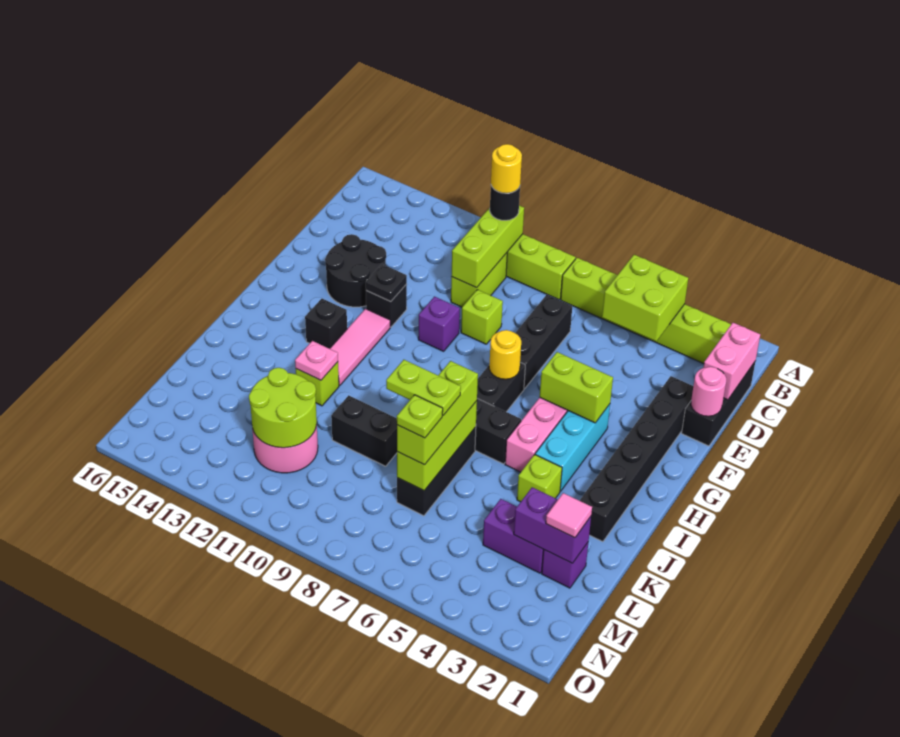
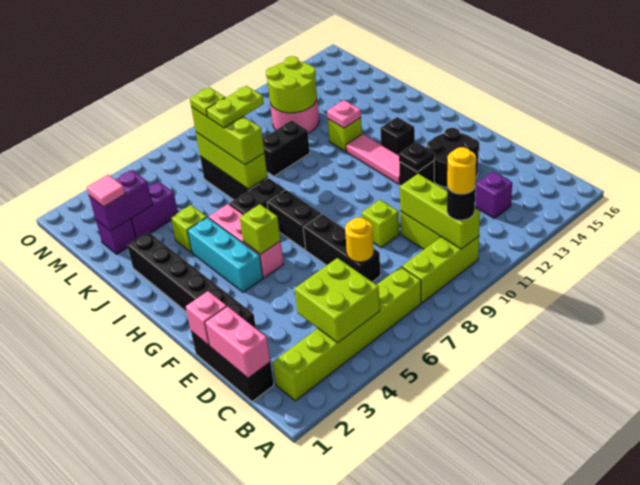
pink round brick E1 level 2 -> pink brick E1 level 2
purple brick F10 level 1 -> purple brick C13 level 1
lime brick G4:G5 level 2 -> lime brick G5 level 2
yellow round brick G7 level 2 -> yellow round brick D7 level 2

